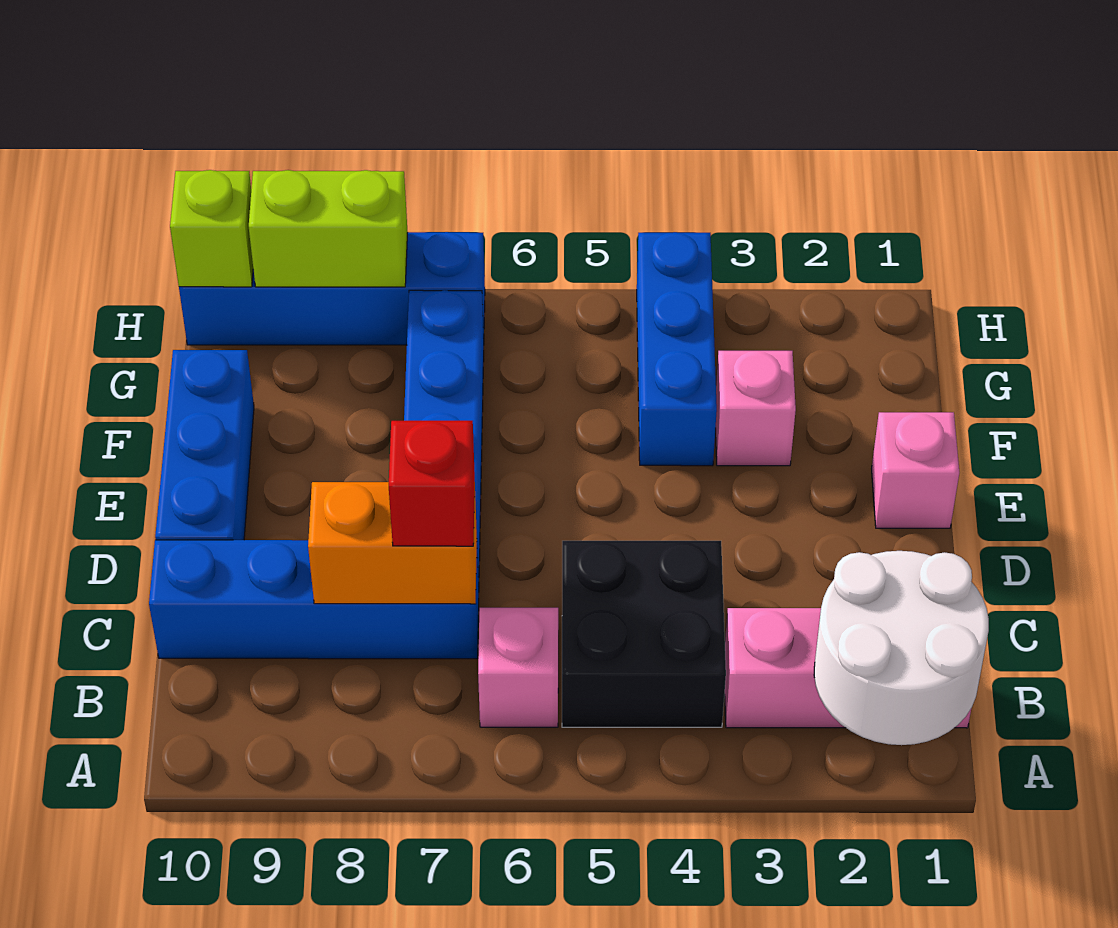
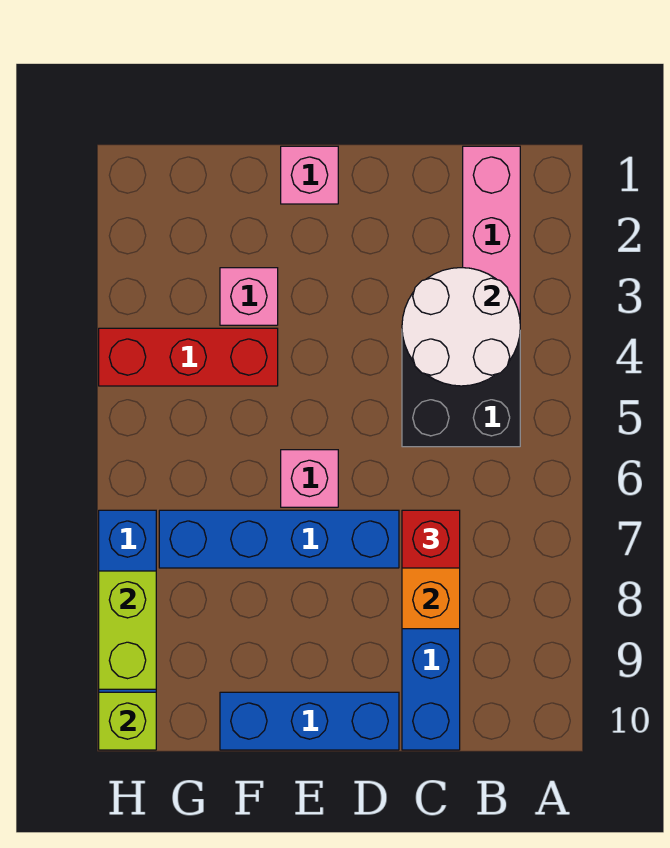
white round brick A1:B2 level 2 -> white round brick B3:C4 level 2
pink brick B6 level 1 -> pink brick E6 level 1
blue brick F4:H4 level 1 -> red brick F4:H4 level 1

